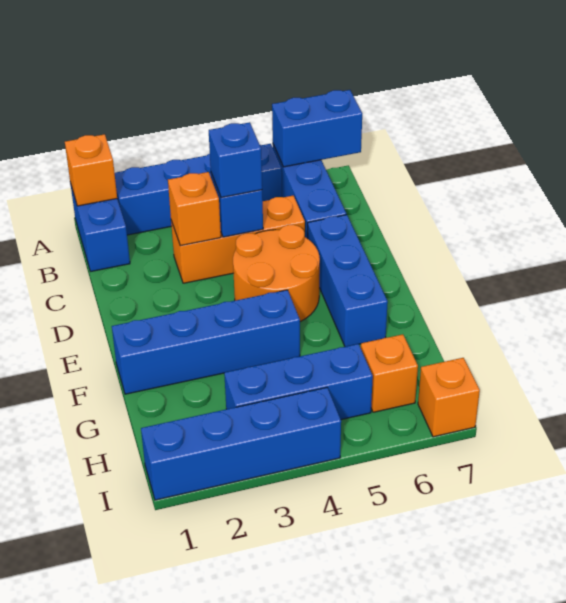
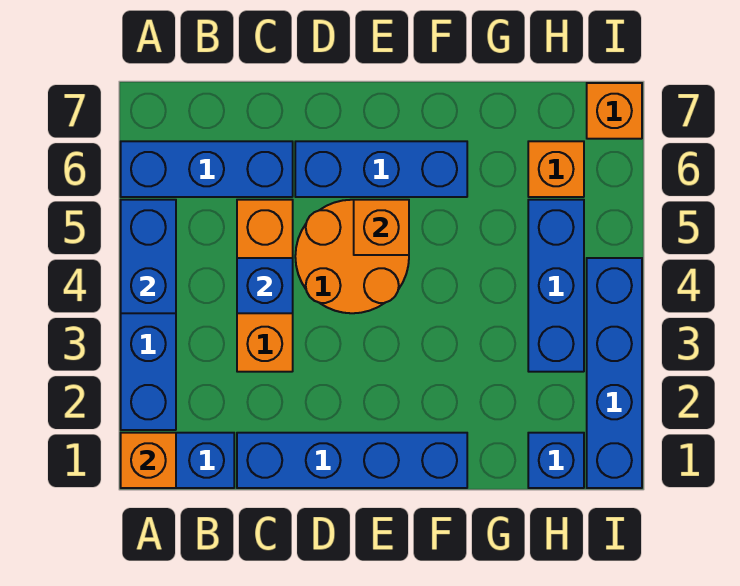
blue brick A6:A7 level 2 -> blue brick A4:A5 level 2
orange brick C3 level 2 -> orange brick E5 level 2
blue brick C4 level 3 -> blue brick H1 level 1
blue brick F1:F4 level 1 -> blue brick C1:F1 level 1

